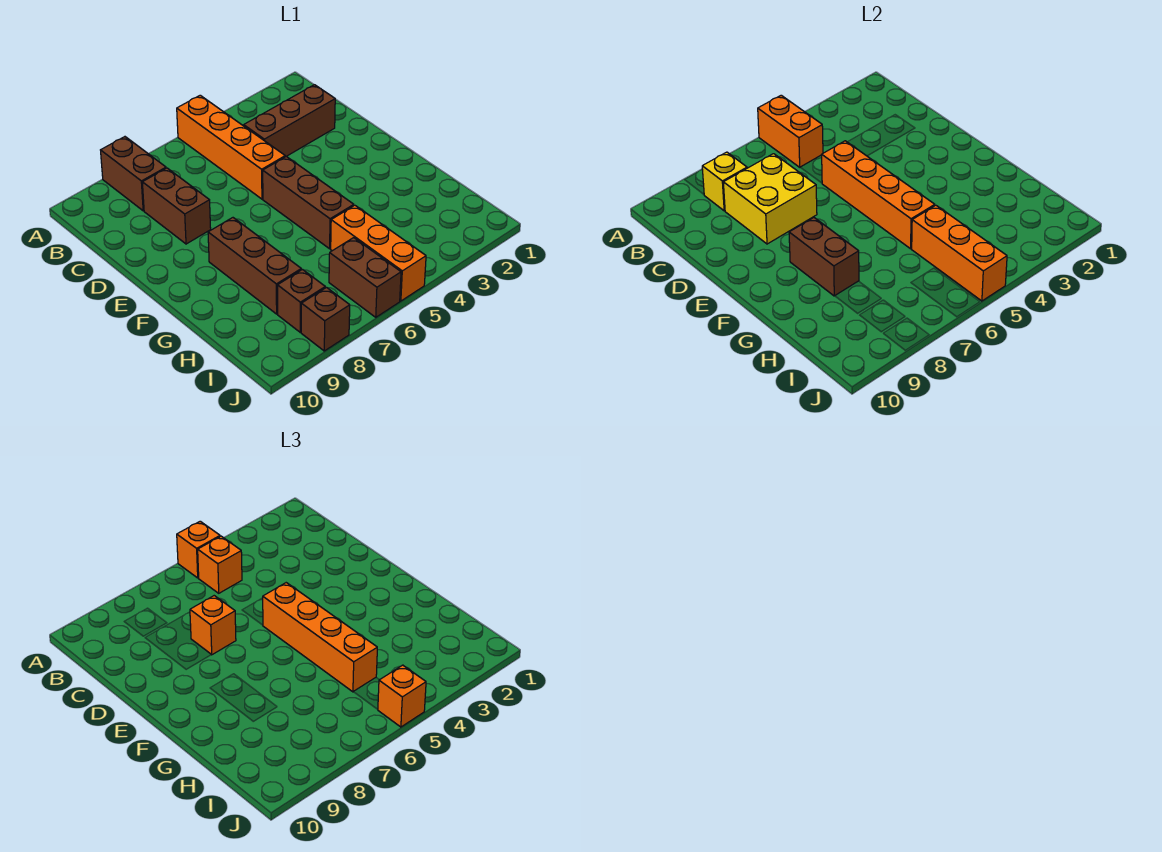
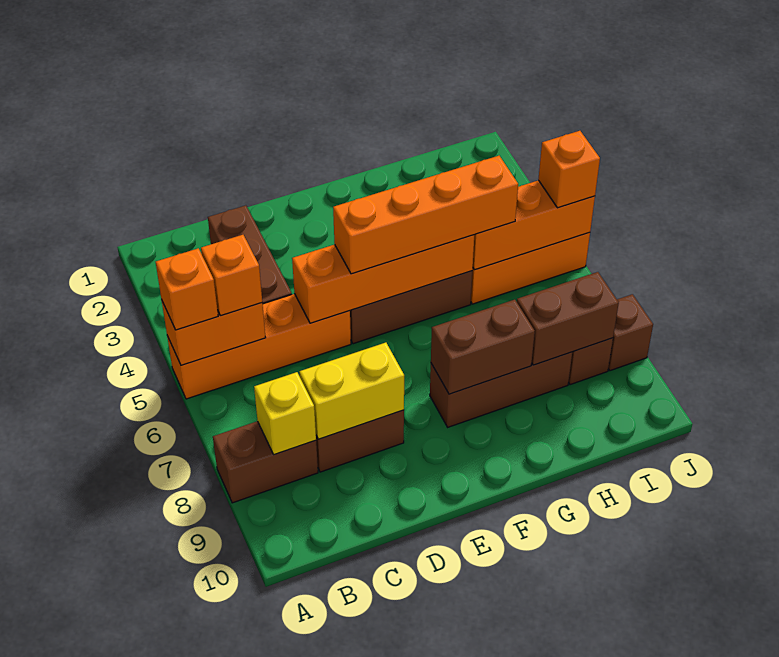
yellow brick C7:D8 level 2 -> yellow brick C8:D8 level 2
orange brick D7 level 3 -> none
brown brick I6:J6 level 1 -> brown brick H8:I8 level 2

